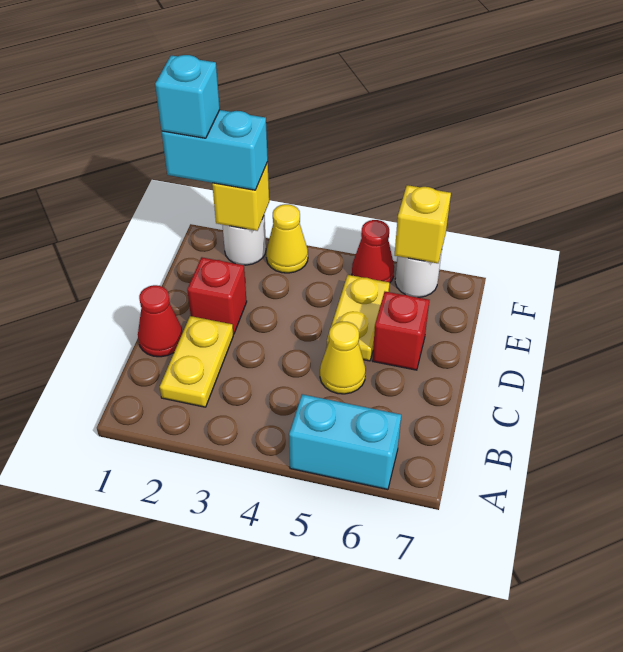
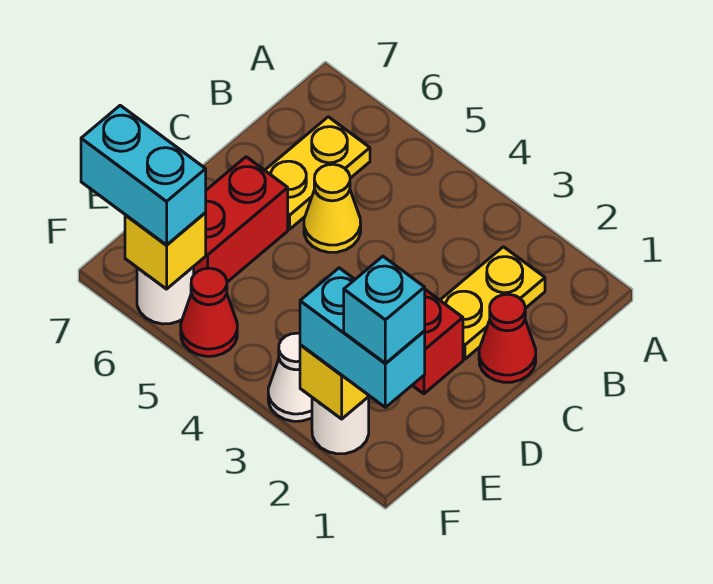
cyan brick A5:A6 level 1 -> cyan brick F6:F7 level 3
yellow plate D5:E5 level 1 -> yellow plate B6:C6 level 1
red brick D6 level 1 -> red brick D6:E6 level 1
yellow cone F3 level 1 -> white cone F3 level 1

